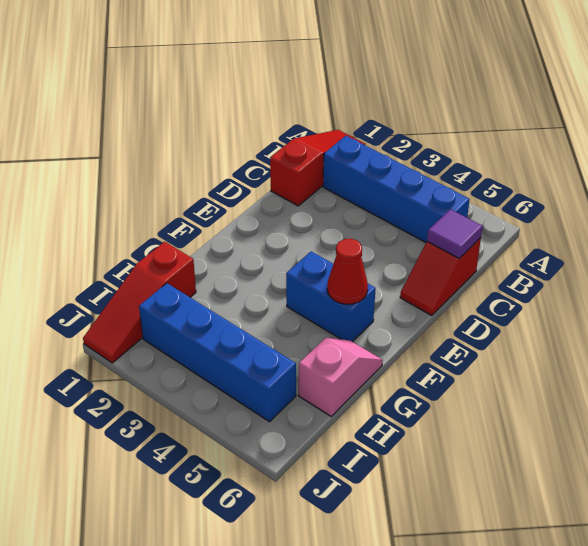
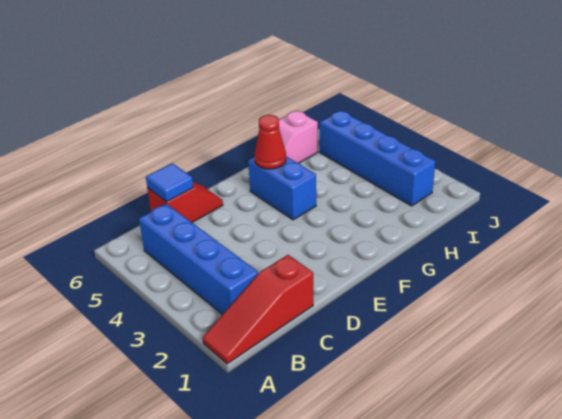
purple tile C6 level 2 -> blue tile C6 level 2
red slope H1:J1 level 1 top H -> none

